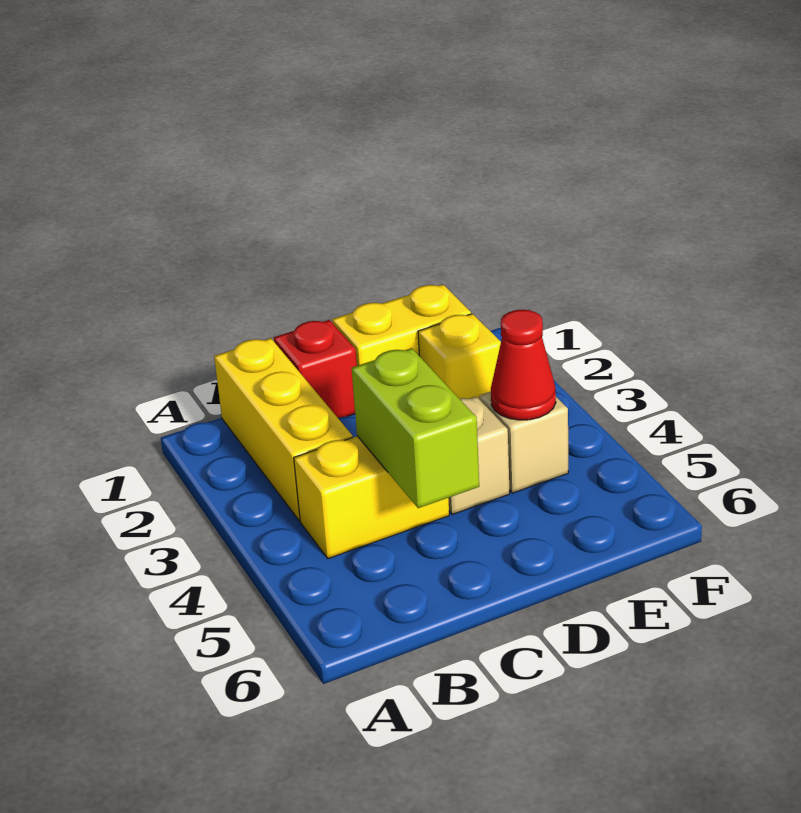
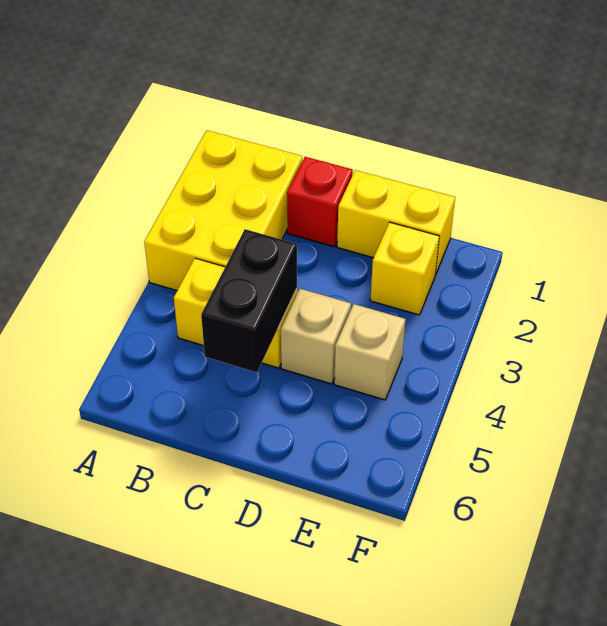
yellow brick B1:B3 level 1 -> yellow brick A1:B3 level 1
lime brick C4:C5 level 2 -> black brick C4:C5 level 2
red cone E4 level 2 -> none

